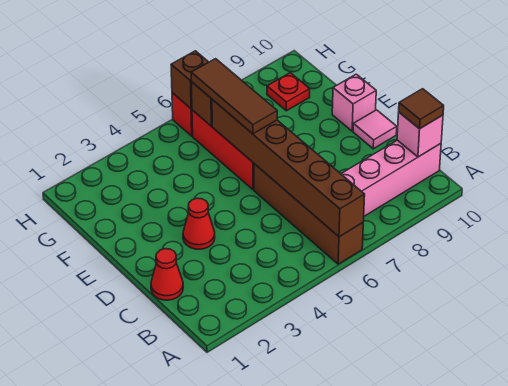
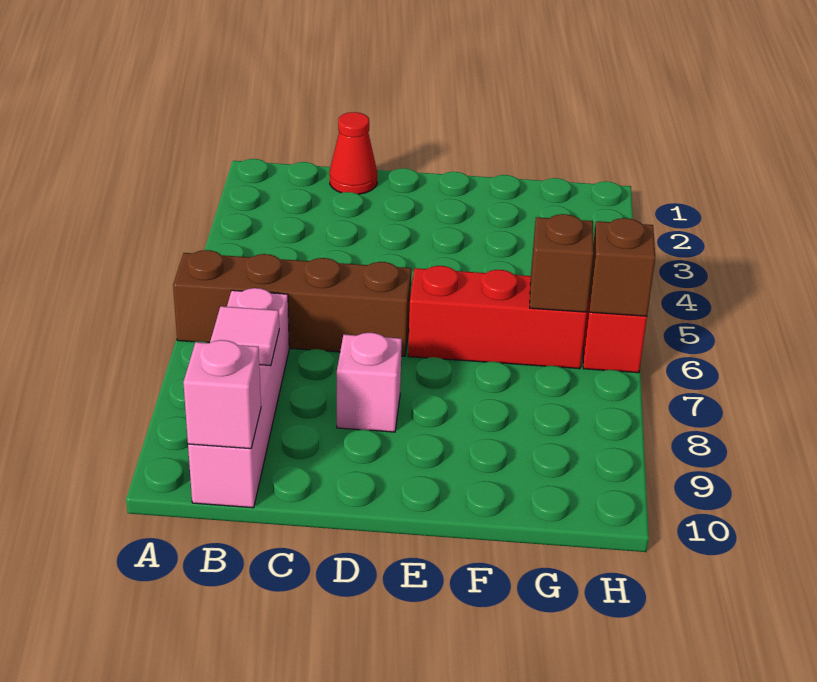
brown brick A6:F6 level 2 -> none
brown tile B10 level 3 -> none
red cone D3 level 1 -> none
pink tile D10 level 1 -> pink tile B8 level 2
brown tile E6:G6 level 3 -> none
pink brick E10 level 1 -> pink brick D8 level 1
red plate G9 level 1 -> none

